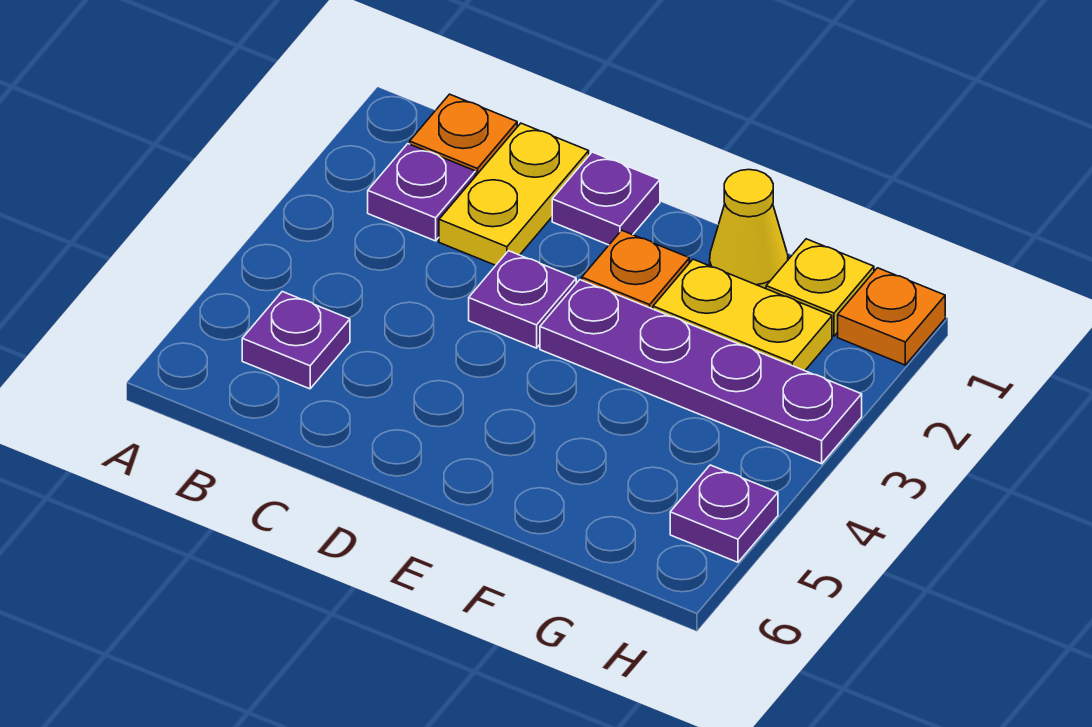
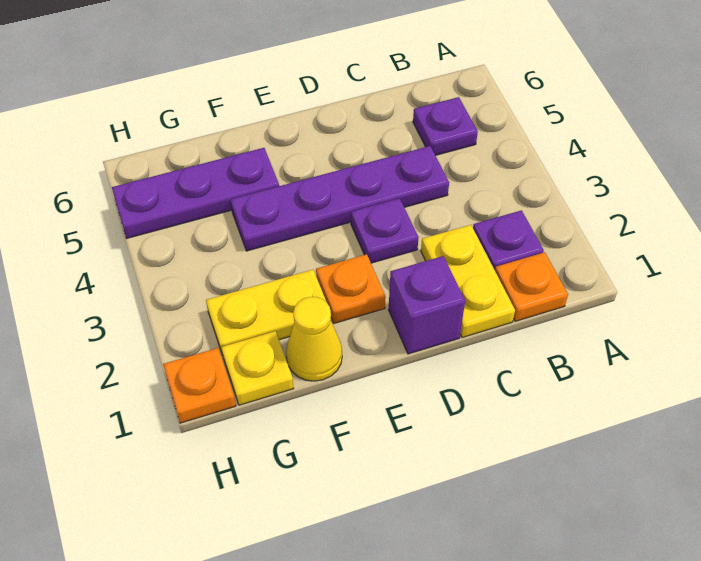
purple plate D1 level 1 -> purple brick D1 level 1
purple plate E3:H3 level 1 -> purple plate C4:F4 level 1
purple plate H5 level 1 -> purple plate F5:H5 level 1

